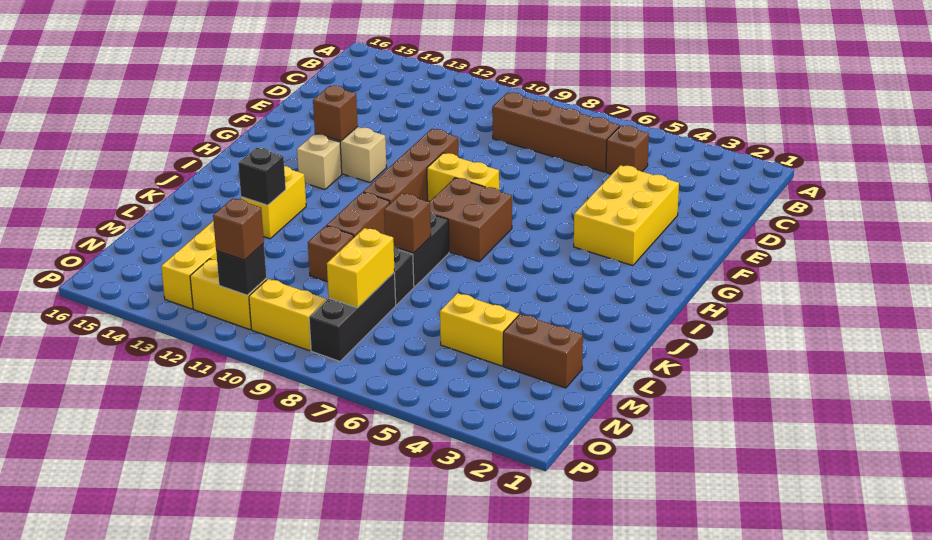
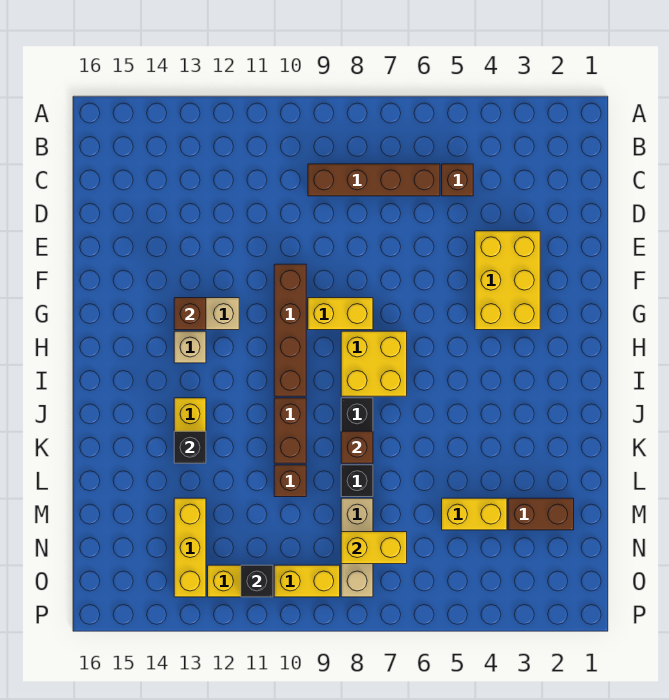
brown brick H7:I8 level 1 -> yellow brick H7:I8 level 1
black brick M8:O8 level 1 -> tan brick M8:O8 level 1
yellow brick M8:N8 level 2 -> yellow brick N7:N8 level 2
brown brick O11 level 3 -> none

